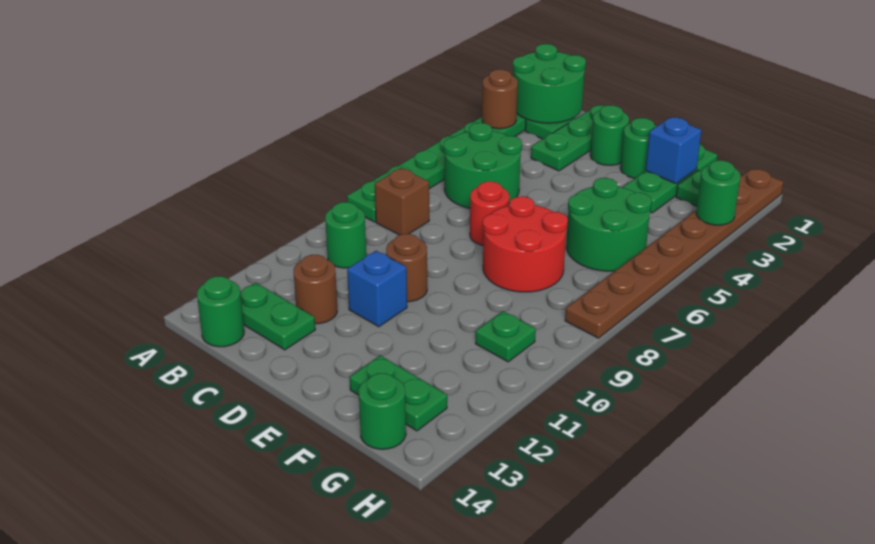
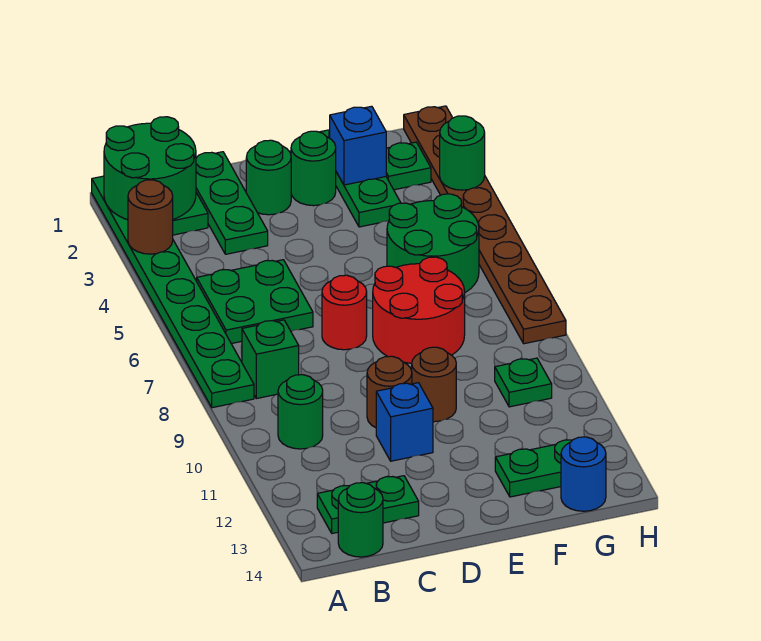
green round brick B5:C6 level 1 -> green plate B5:C6 level 1
brown brick B8 level 1 -> green brick B8 level 1
brown round brick C12 level 1 -> brown round brick E10 level 1
green round brick G14 level 1 -> blue round brick G14 level 1

